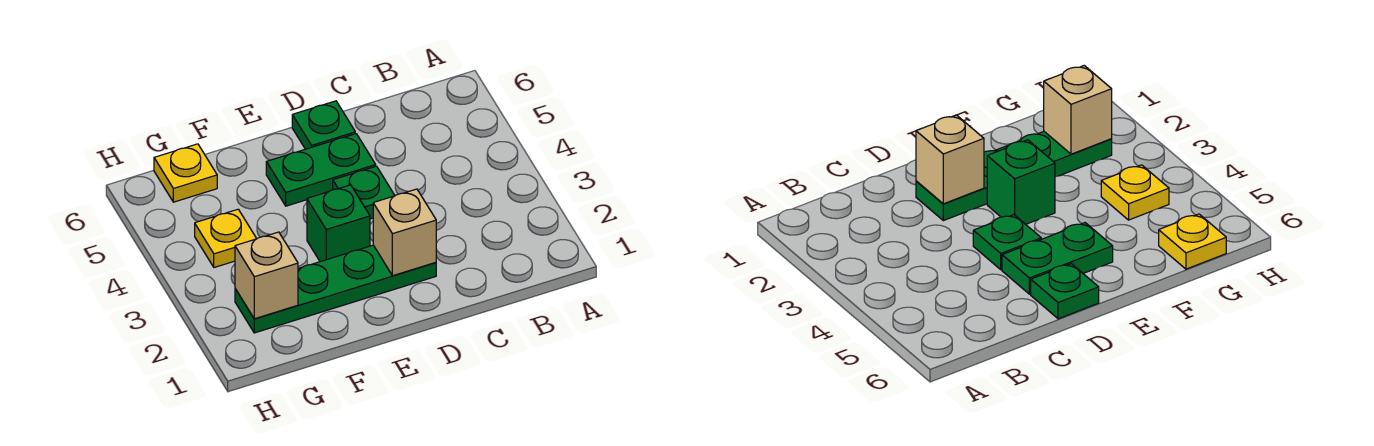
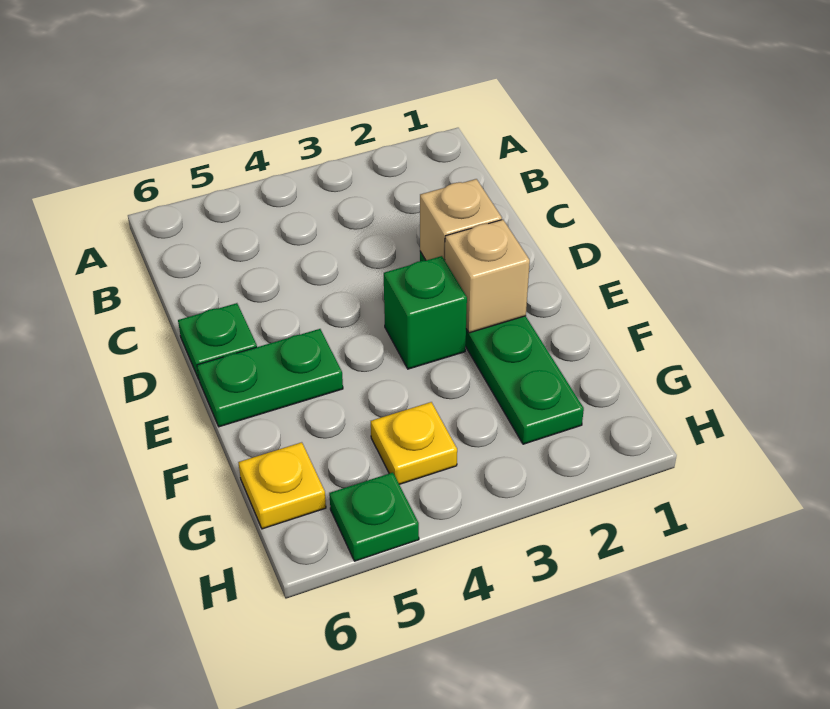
green plate D4 level 1 -> green plate H5 level 1
green plate D5:E5 level 1 -> green plate E5:E6 level 1
tan brick G2 level 2 -> tan brick E2 level 2

